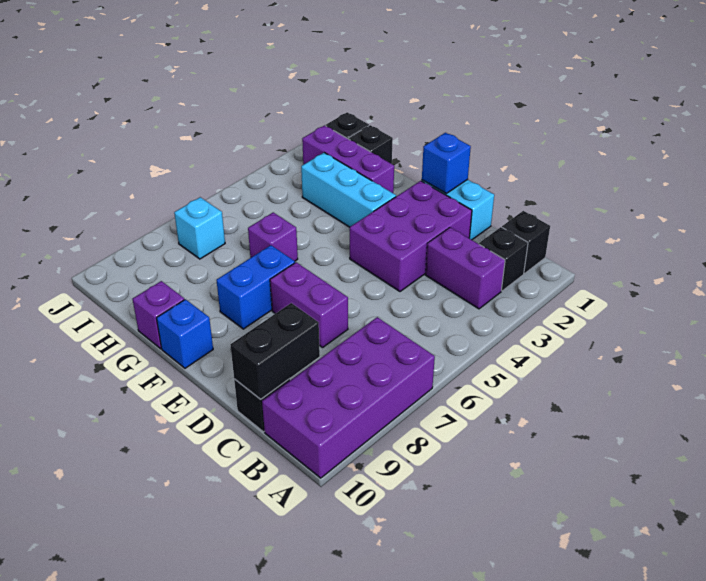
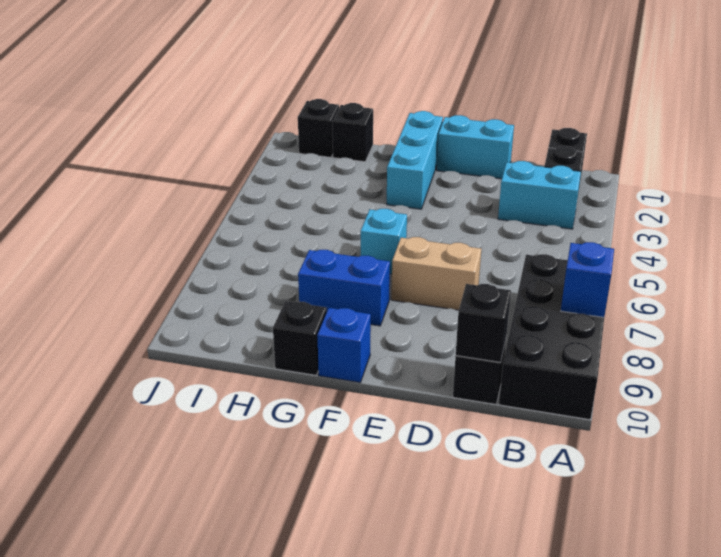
purple brick A7:B10 level 1 -> black brick A7:B10 level 1
purple brick B3:C3 level 1 -> cyan brick B3:C3 level 1
black brick C9:C10 level 2 -> black brick C10 level 2
purple brick D2:E4 level 1 -> none
purple brick D7:E7 level 1 -> tan brick D7:E7 level 1
blue brick E1 level 2 -> blue brick A8 level 2
cyan brick F3:H3 level 1 -> cyan brick F1:F3 level 1
blue brick F7:F8 level 1 -> blue brick F8:G8 level 1
purple brick G2:I2 level 1 -> none
purple brick G6 level 1 -> none
purple brick G10 level 1 -> black brick G10 level 1
cyan brick I7 level 1 -> cyan brick F6 level 1

